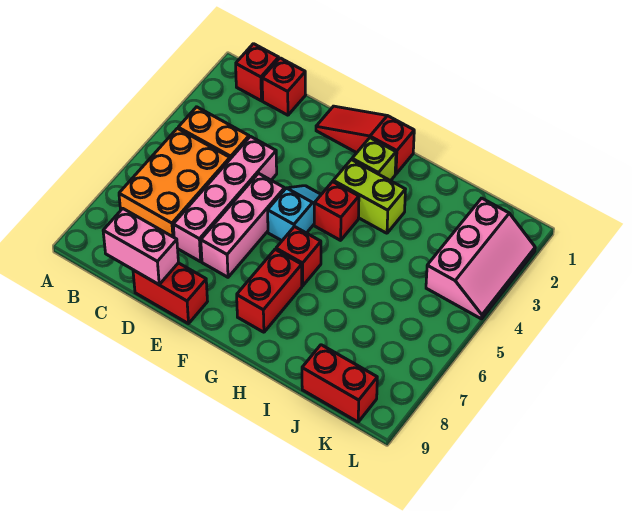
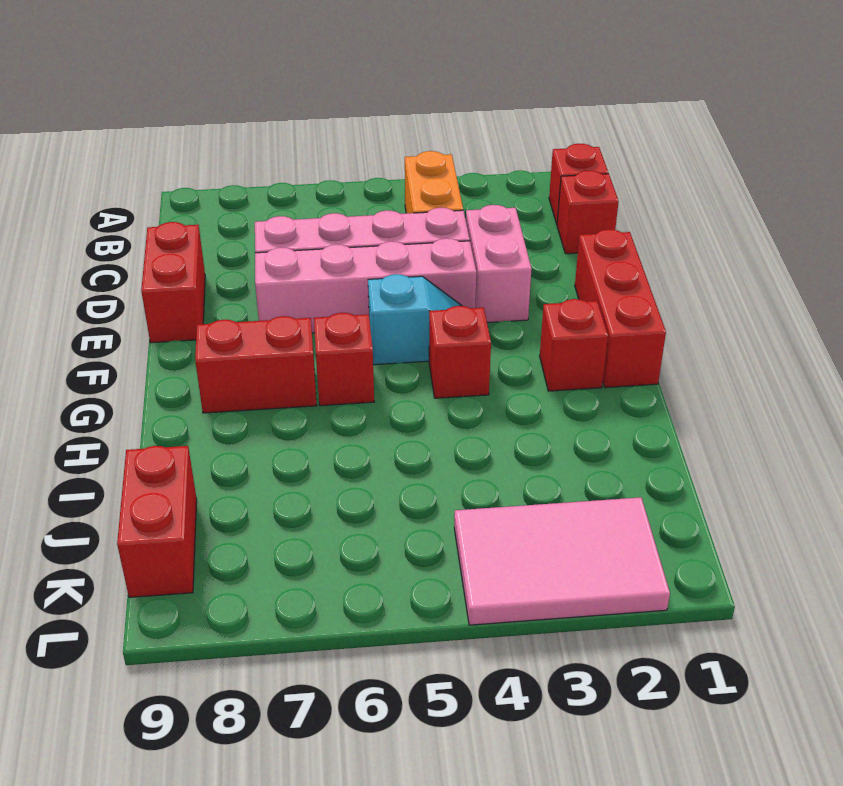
orange brick B5:C7 level 1 -> none
pink brick C9:D9 level 2 -> pink brick D3:E3 level 1
red slope E1:G1 level 1 top G -> red brick E1:G1 level 1
pink brick E5:E7 level 1 -> pink brick E4:E7 level 1
lime brick G2 level 1 -> red brick G2 level 1
lime brick G3:H3 level 1 -> none
pink slope K2:L4 level 1 top K -> pink tile K2:L4 level 1

